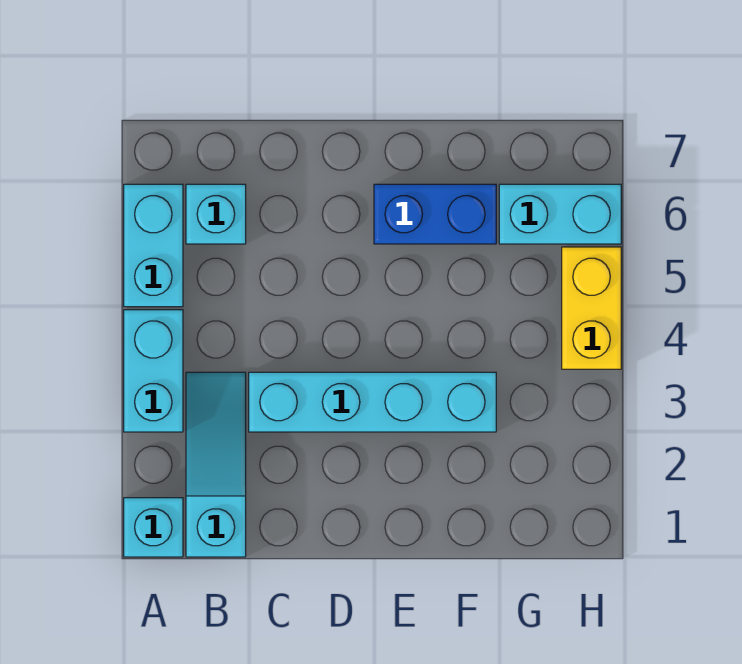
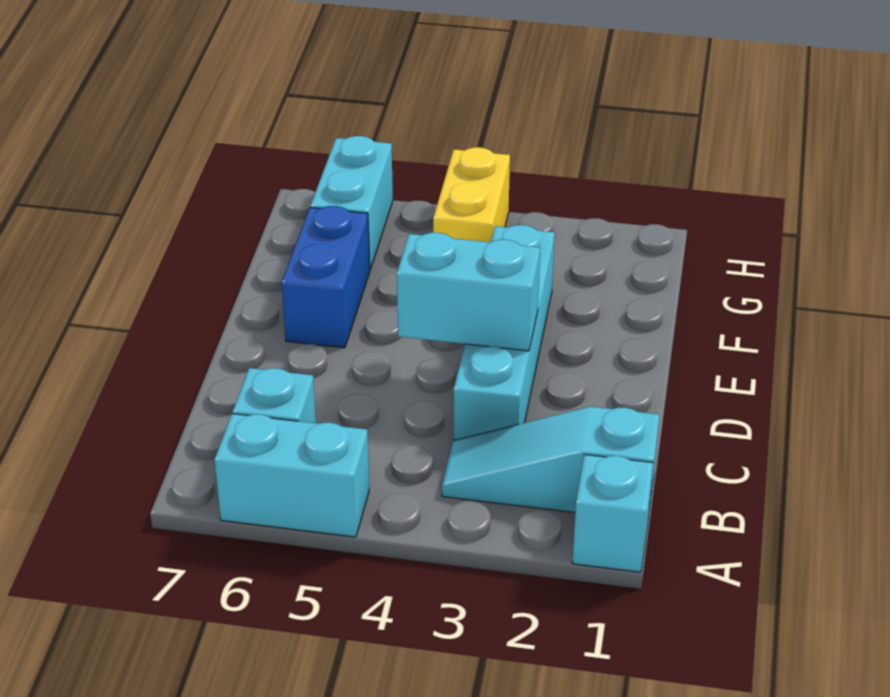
cyan brick A3:A4 level 1 -> cyan brick D3:D4 level 2
yellow brick H4:H5 level 1 -> yellow brick G4:H4 level 1

